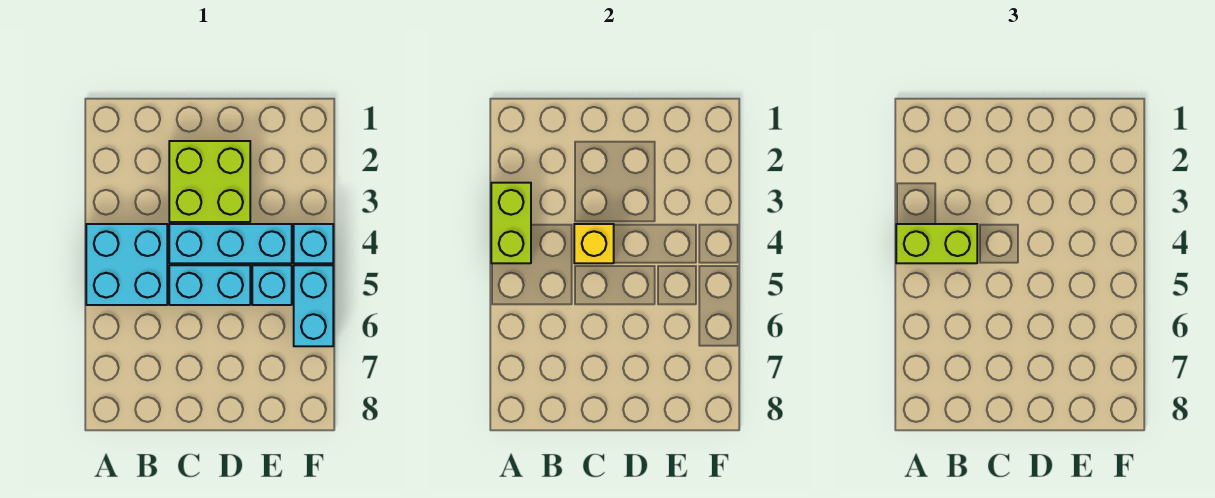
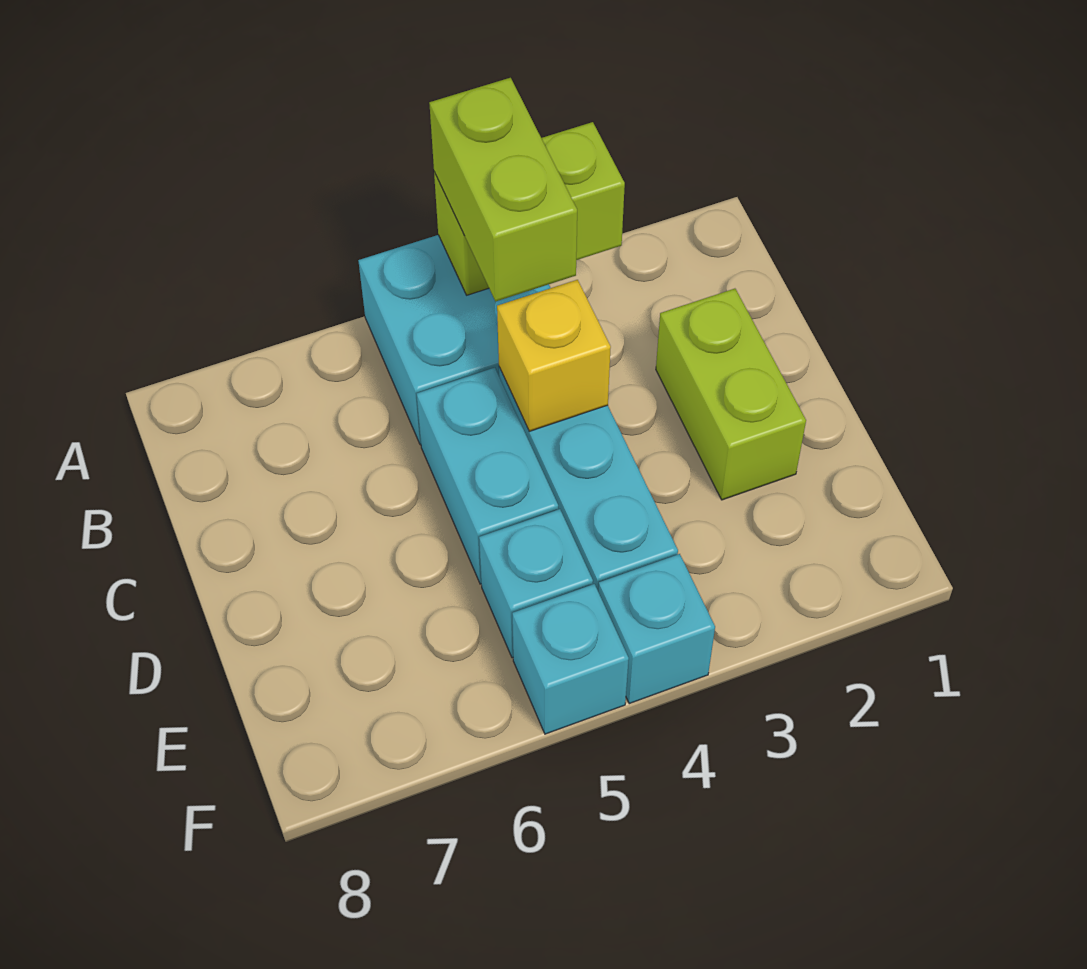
lime brick C2:D3 level 1 -> lime brick C2:D2 level 1
cyan brick F5:F6 level 1 -> cyan brick F5 level 1

